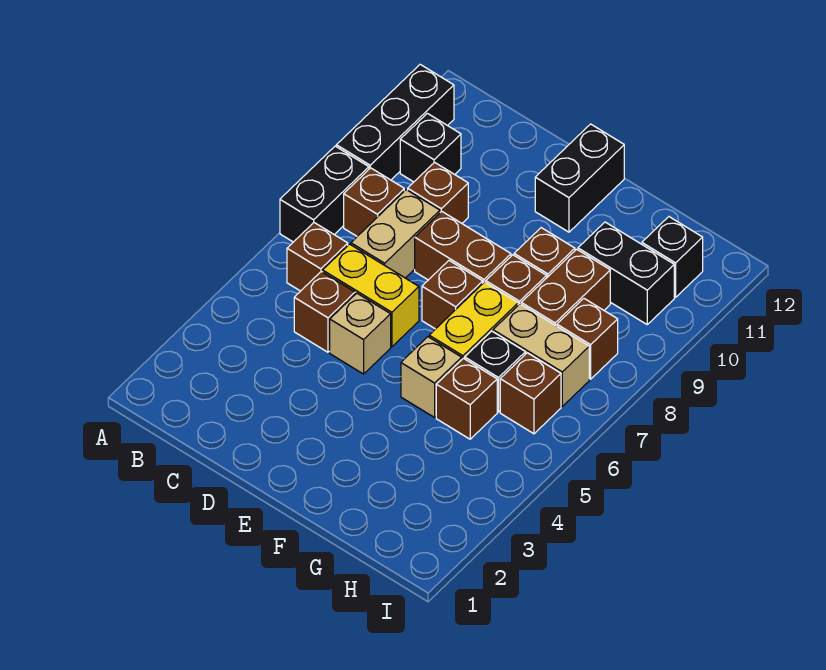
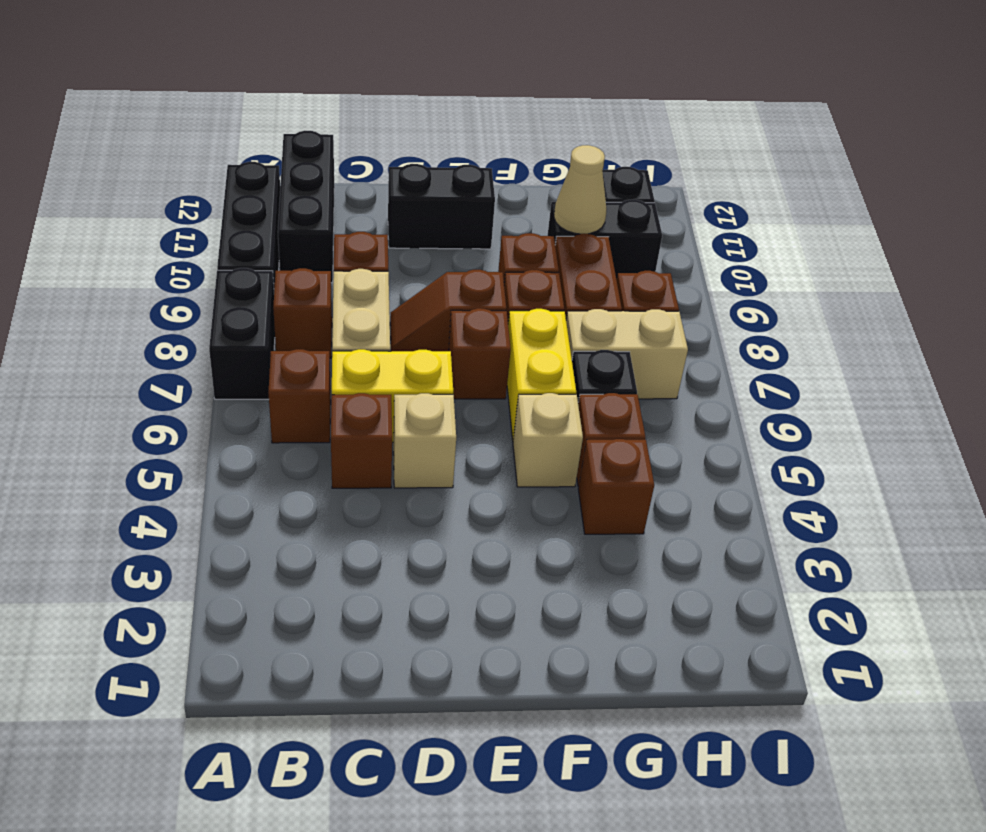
black brick B10 level 1 -> black brick B10:B12 level 1
brown brick D8:E8 level 1 -> brown slope D8:E8 level 1 top E
black brick E11:E12 level 1 -> black brick D11:E11 level 1
none -> tan cone G10 level 2
brown brick H6 level 1 -> brown brick G4 level 1

